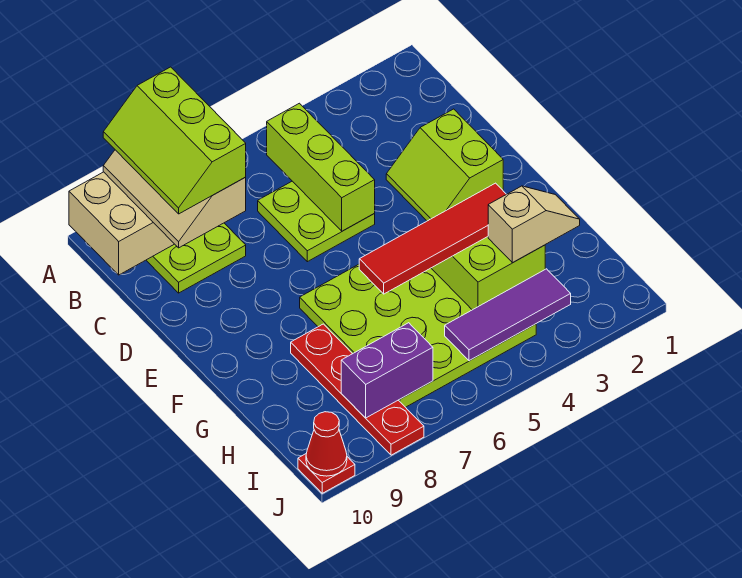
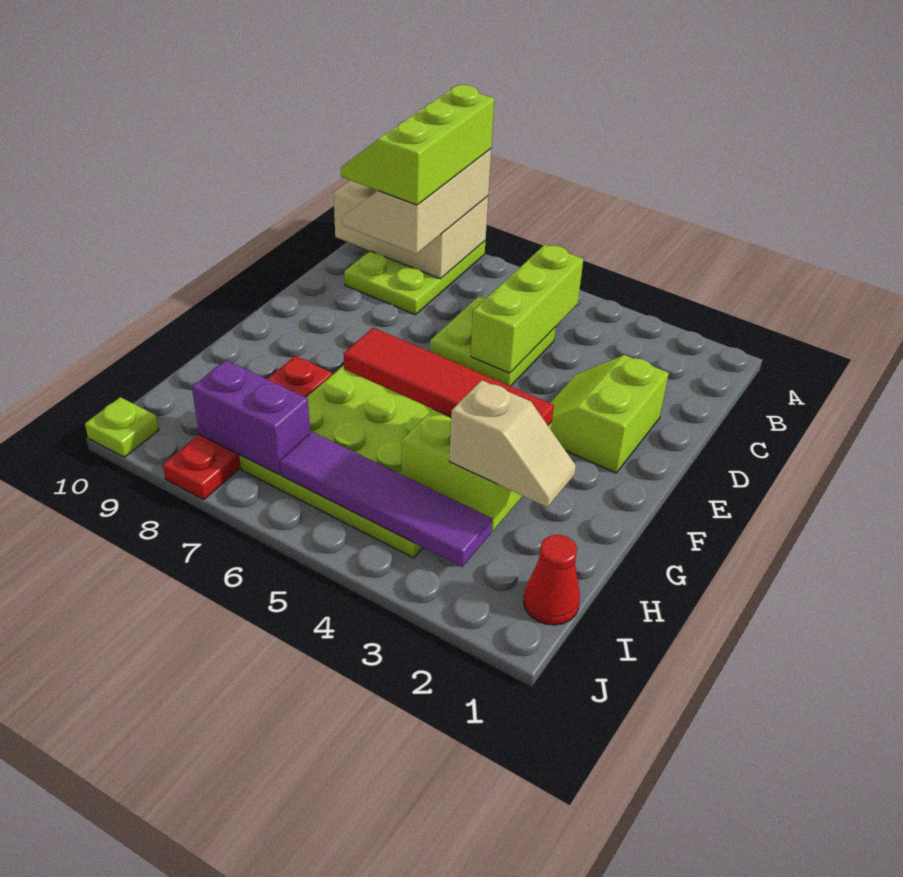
purple tile I3:I5 level 2 -> purple tile I3:I6 level 2
red plate J10 level 1 -> lime plate J10 level 1
red cone J10 level 2 -> red cone I1 level 1

